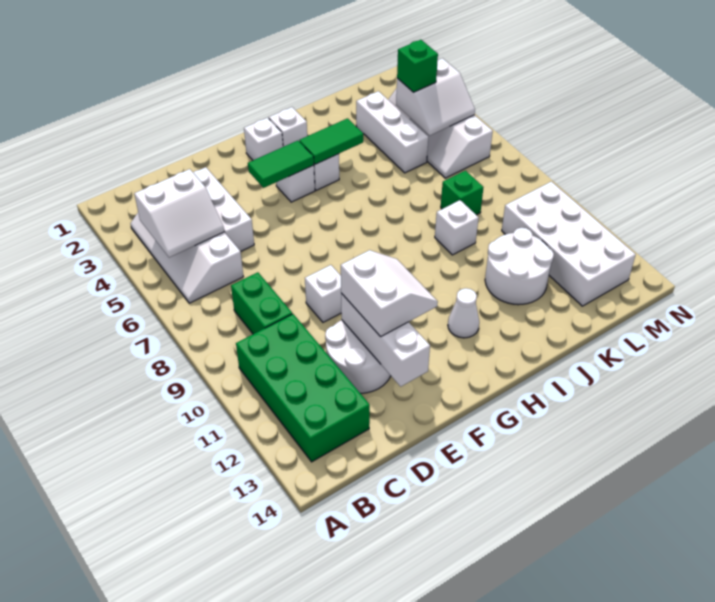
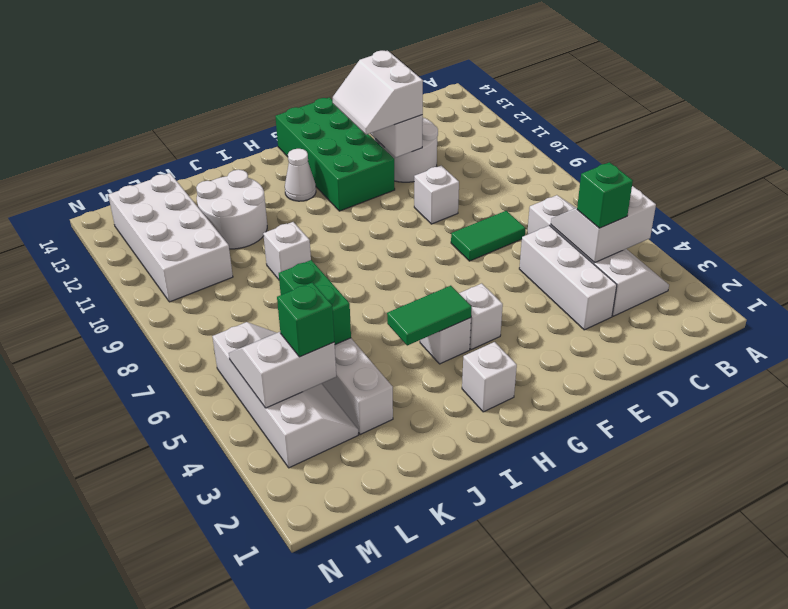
green brick B10:C13 level 1 -> green brick F11:G14 level 1
green brick C8:C9 level 1 -> green brick K5:K6 level 2
green tile F4:G4 level 2 -> green tile D7:E7 level 1
white brick G2 level 1 -> none
green brick K8 level 1 -> green brick C4 level 3

